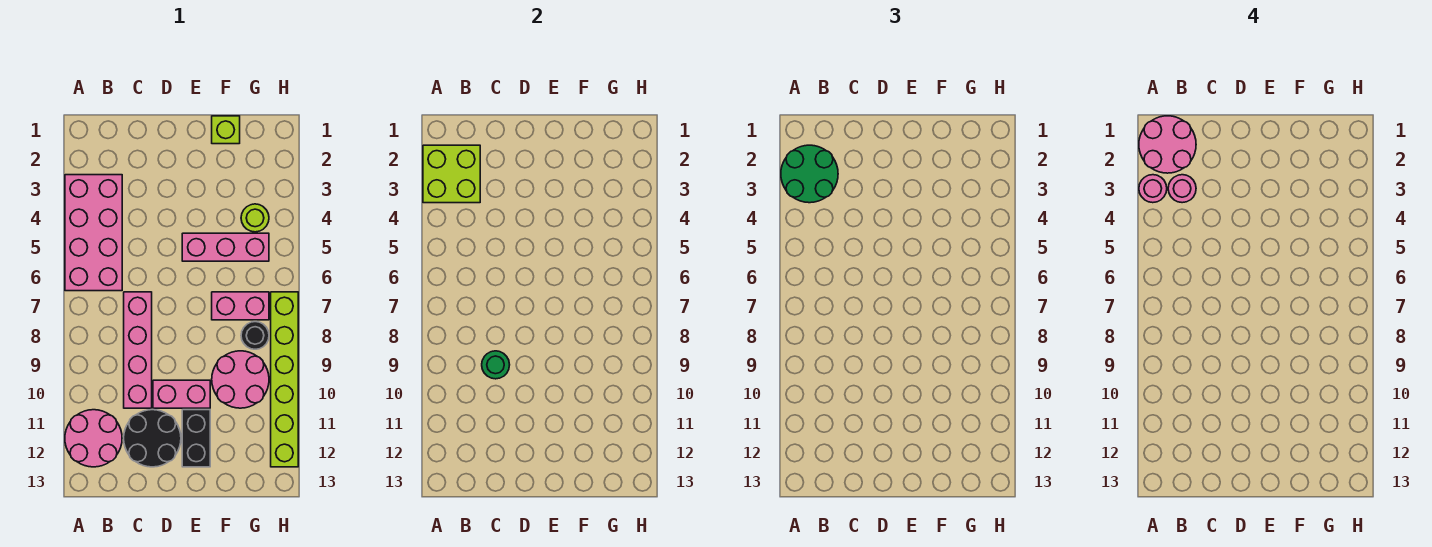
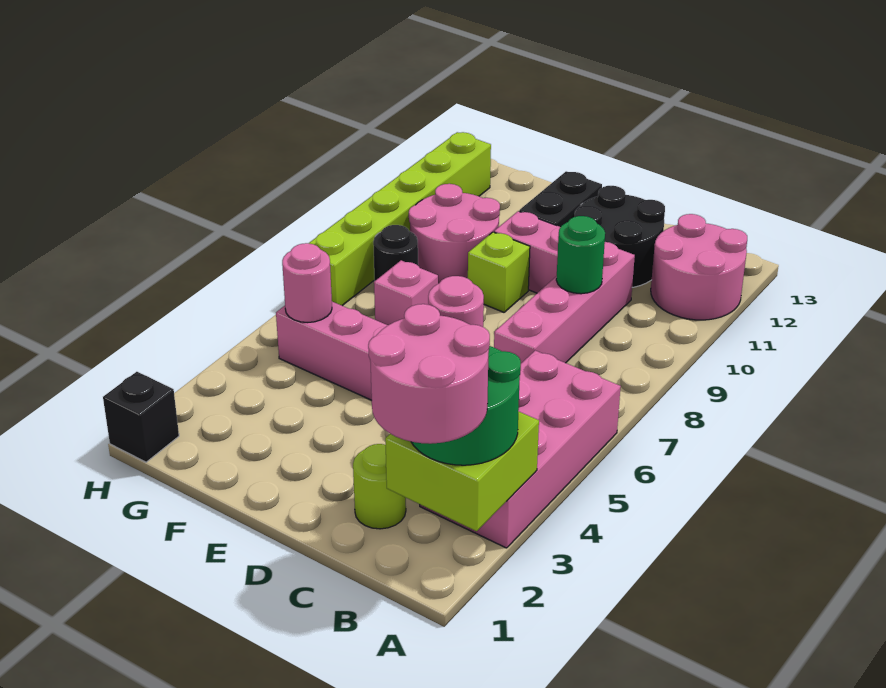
pink round brick A3 level 4 -> pink round brick G5 level 2
lime brick F1 level 1 -> lime brick E9 level 1
pink brick F7:G7 level 1 -> pink brick F7 level 1
lime round brick G4 level 1 -> lime round brick C2 level 1
none -> black brick H1 level 1

